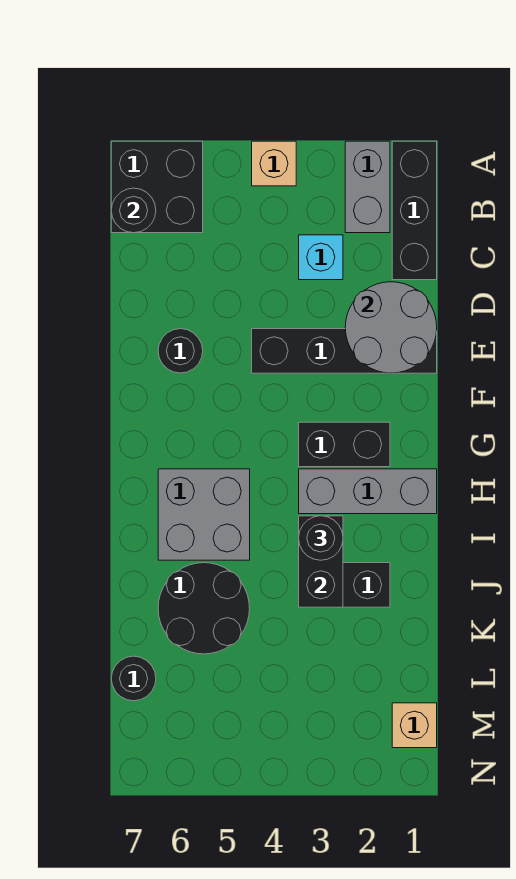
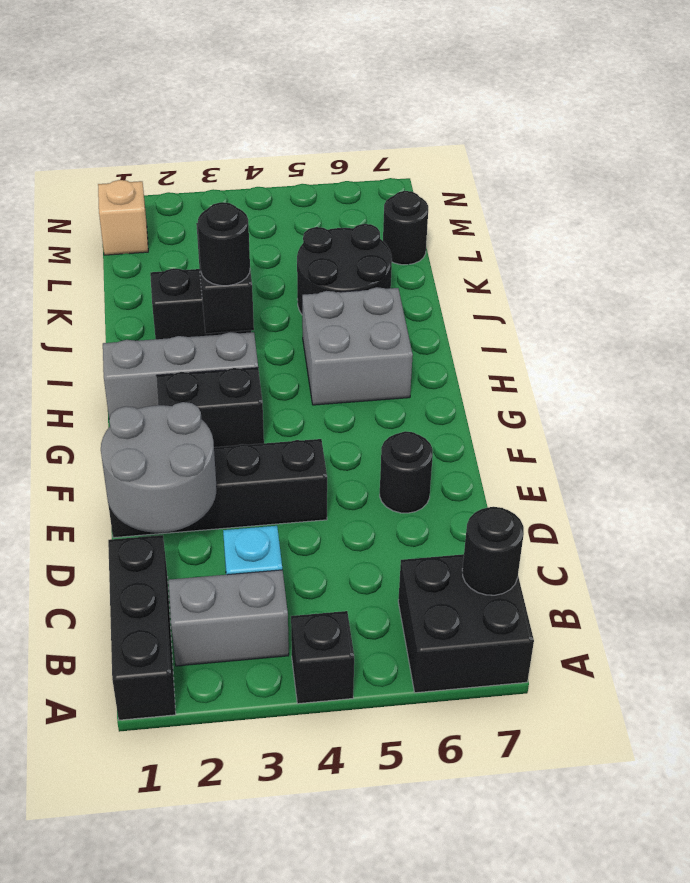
grey brick A2:B2 level 1 -> grey brick B2:B3 level 1
tan brick A4 level 1 -> black brick A4 level 1

